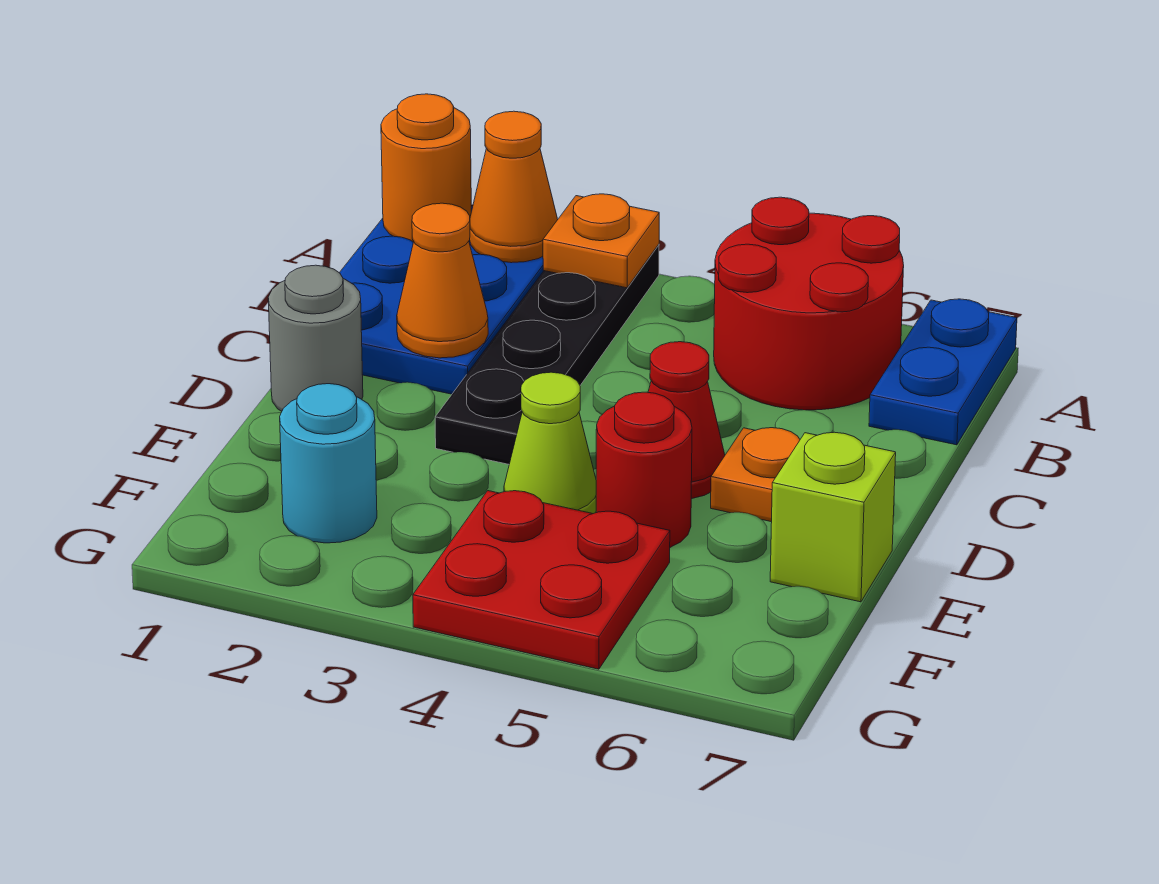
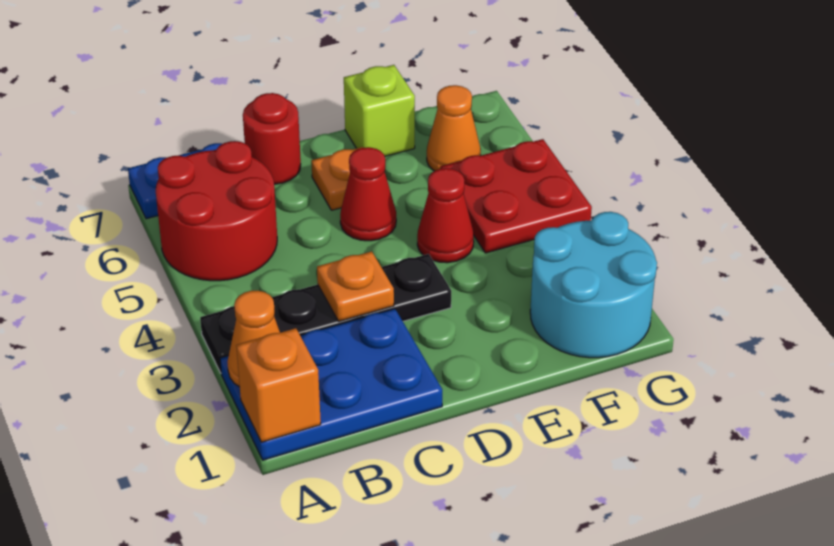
orange round brick A1 level 2 -> orange brick A1 level 2
orange plate A3 level 2 -> orange plate C3 level 2
orange cone C2 level 2 -> orange cone F6 level 1
grey round brick D1 level 1 -> none
lime cone E4 level 1 -> red cone E4 level 1
red round brick E5 level 1 -> red round brick C7 level 1
cyan round brick F2 level 1 -> cyan round brick F1:G2 level 1

